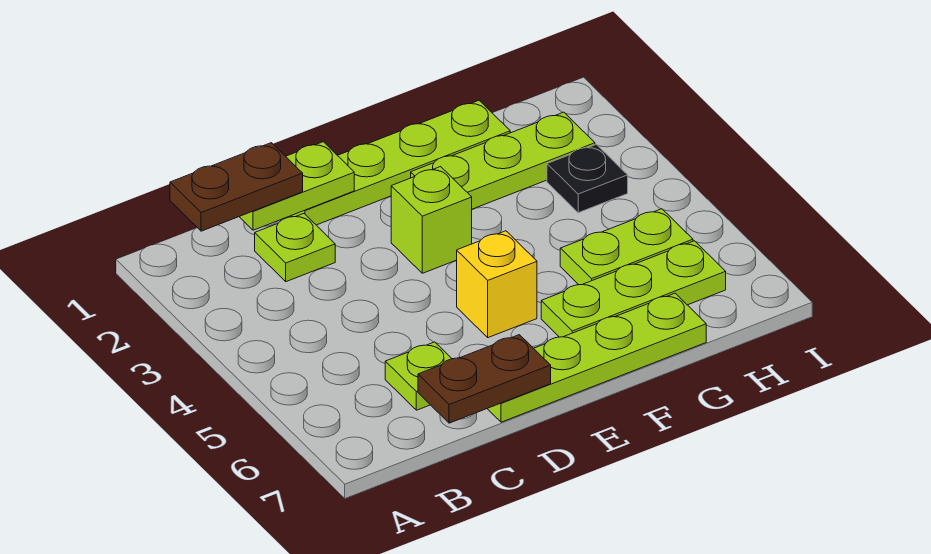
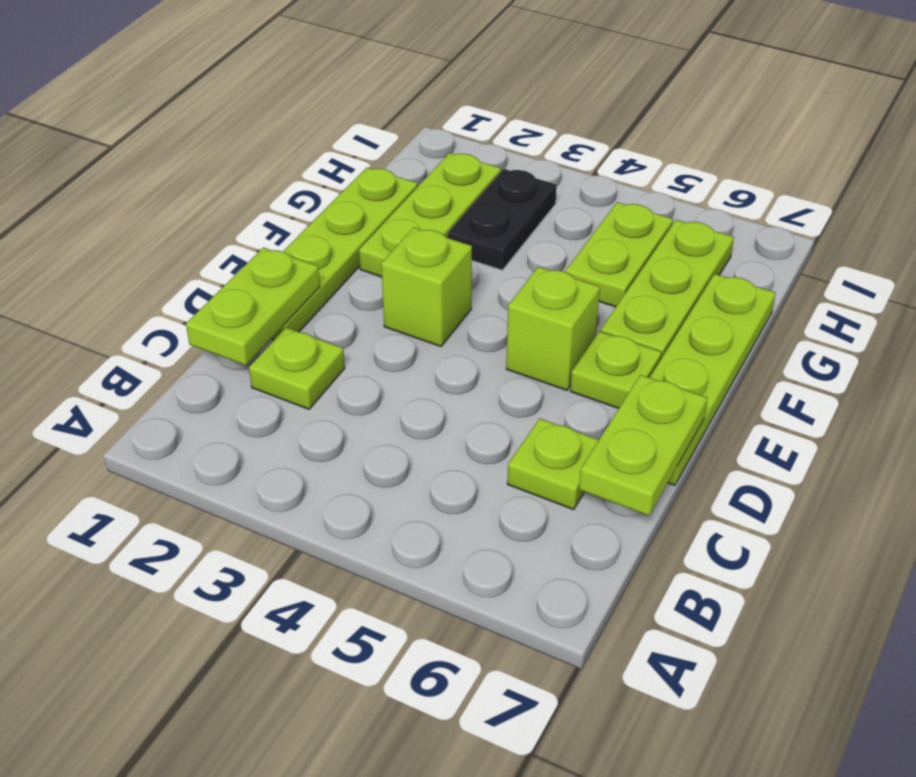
brown plate B1:C1 level 3 -> none
brown plate C7:D7 level 2 -> lime plate C7:D7 level 2
yellow brick E5 level 1 -> lime brick E5 level 1
none -> lime plate E6 level 1
black plate H3 level 1 -> black plate G3:H3 level 1

